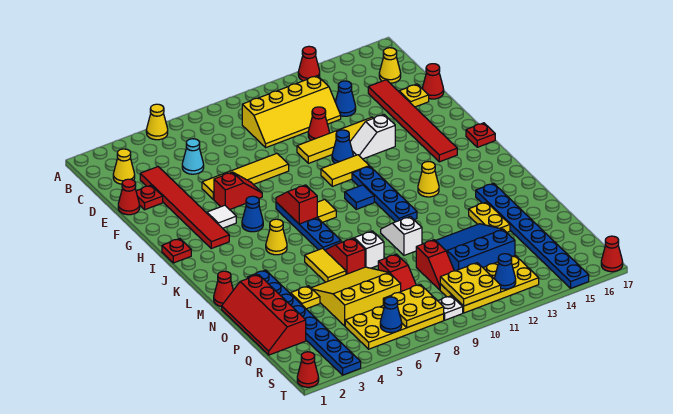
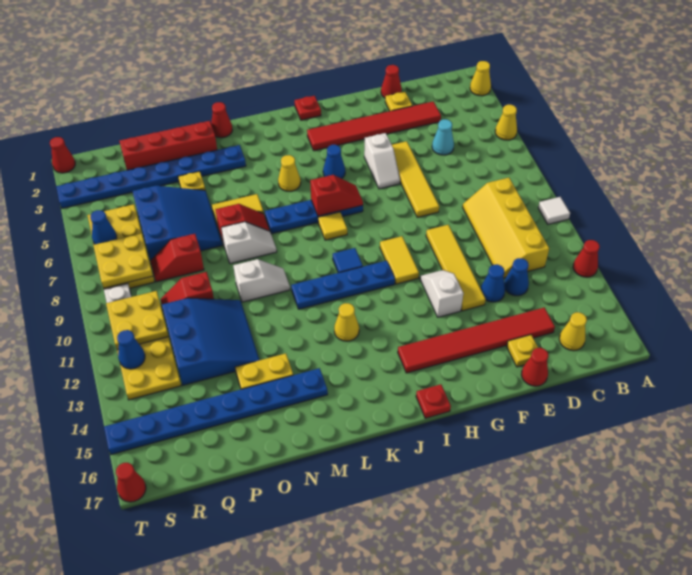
yellow cone C2 level 1 -> yellow cone A2 level 1
red plate E2 level 1 -> yellow plate E2 level 1
red cone E11 level 1 -> none
red slope G5:G6 level 1 top 5 -> white slope G5:G6 level 1 top 5
blue cone G11 level 1 -> blue cone E13 level 1
white tile H4 level 1 -> white tile A10 level 1
yellow slope O5:Q7 level 1 top Q -> blue slope O5:Q7 level 1 top Q

